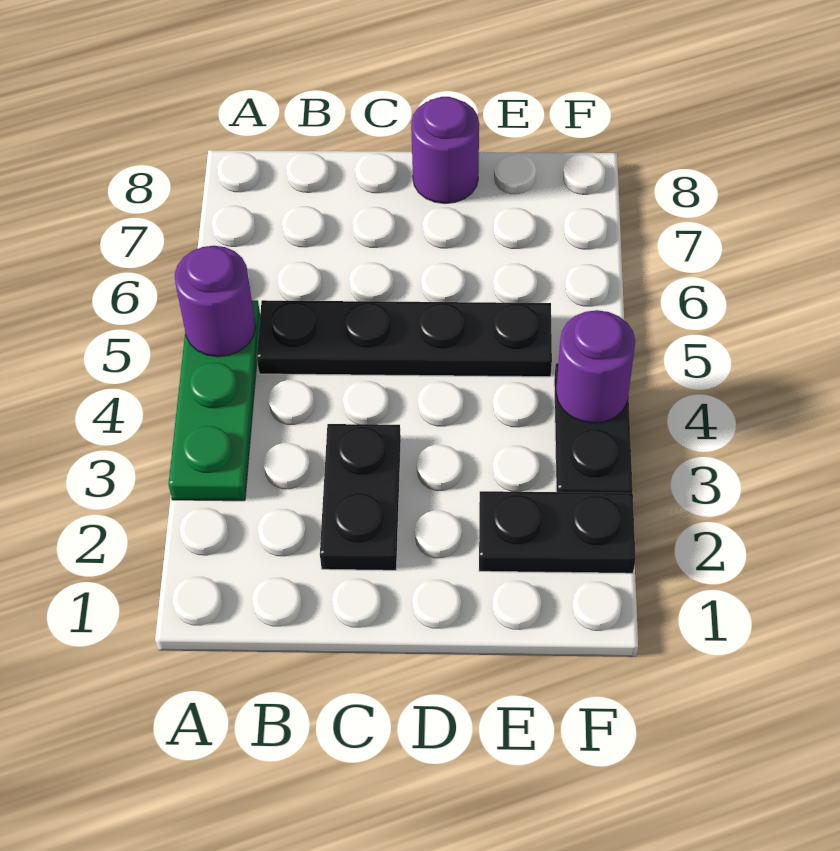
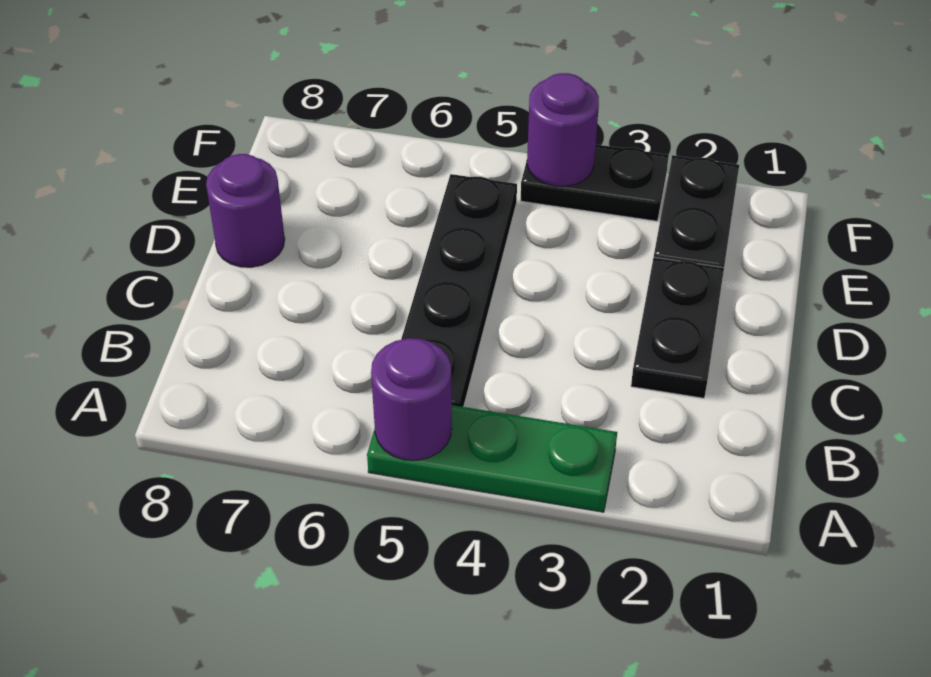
black plate C2:C3 level 1 -> black plate C2:D2 level 1

